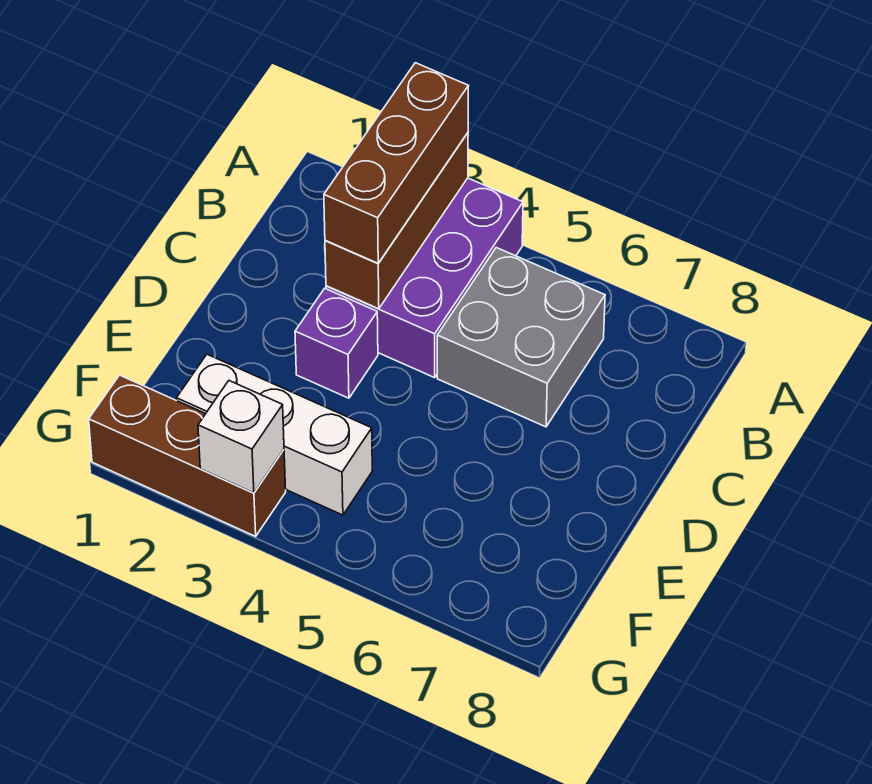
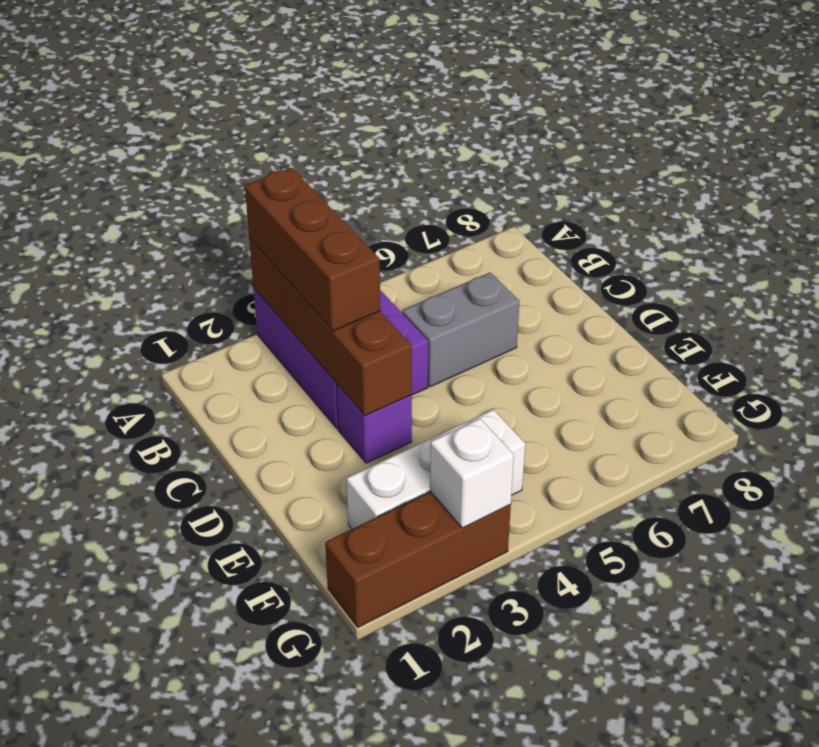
brown brick A3:C3 level 2 -> brown brick A3:D3 level 2
grey brick B5:C6 level 1 -> grey brick C5:C6 level 1

